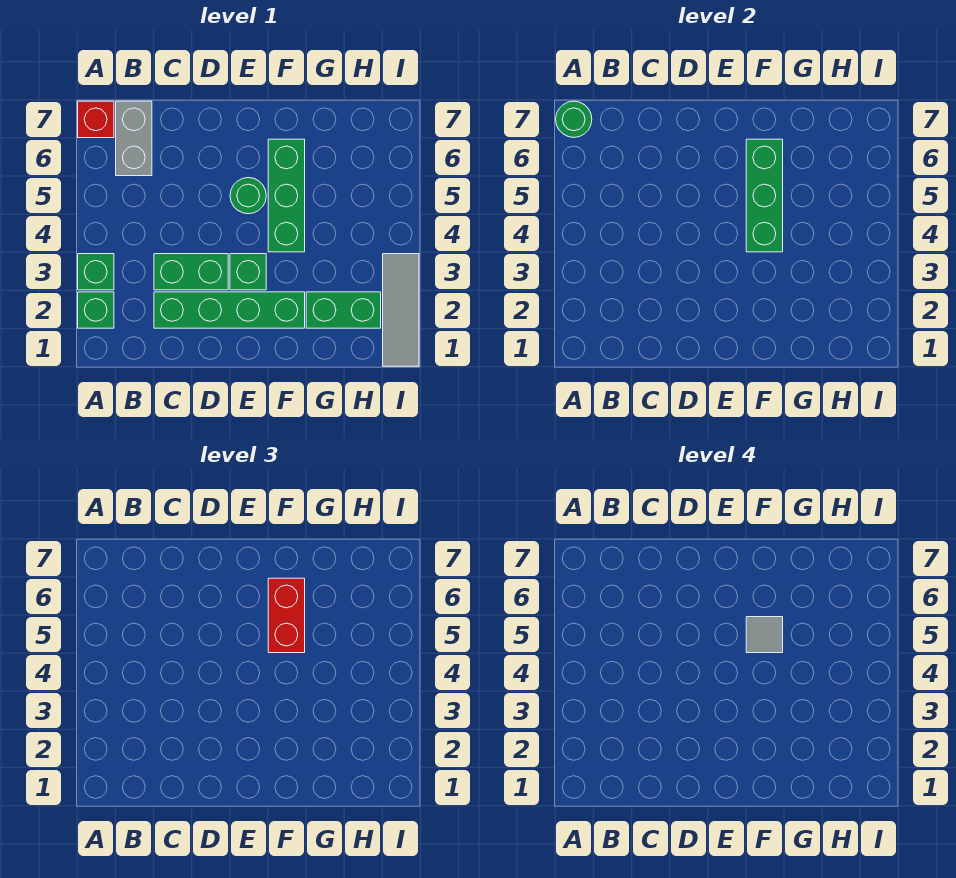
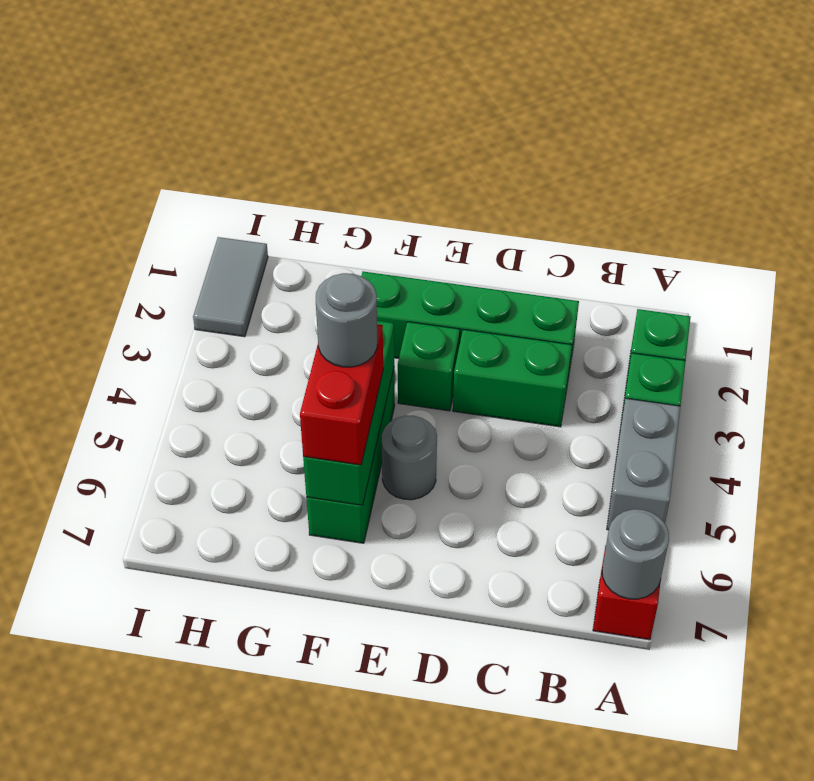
green round brick A7 level 2 -> grey round brick A7 level 2
grey brick B6:B7 level 1 -> grey brick A4:A5 level 1
green round brick E5 level 1 -> grey round brick E5 level 1
grey tile F5 level 4 -> grey round brick F5 level 4
green brick G2:H2 level 1 -> none
grey tile I1:I3 level 1 -> grey tile I1:I2 level 1

